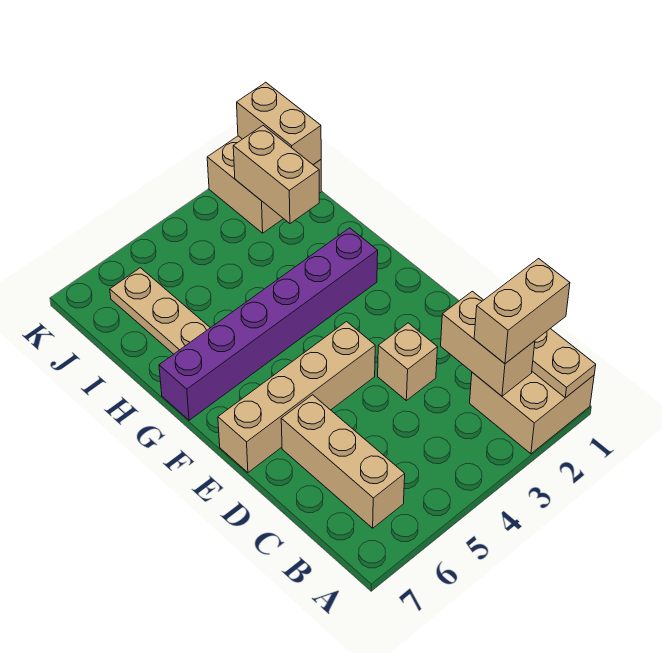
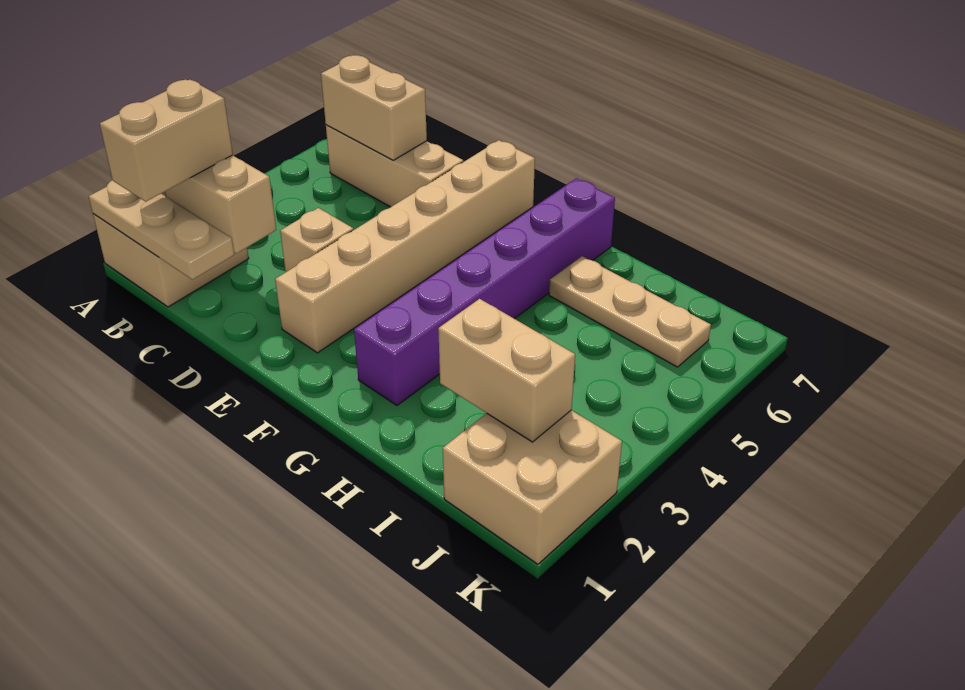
tan brick E4:E7 level 1 -> tan brick E2:E7 level 1
tan brick J1:K1 level 2 -> tan brick B6:C6 level 2

